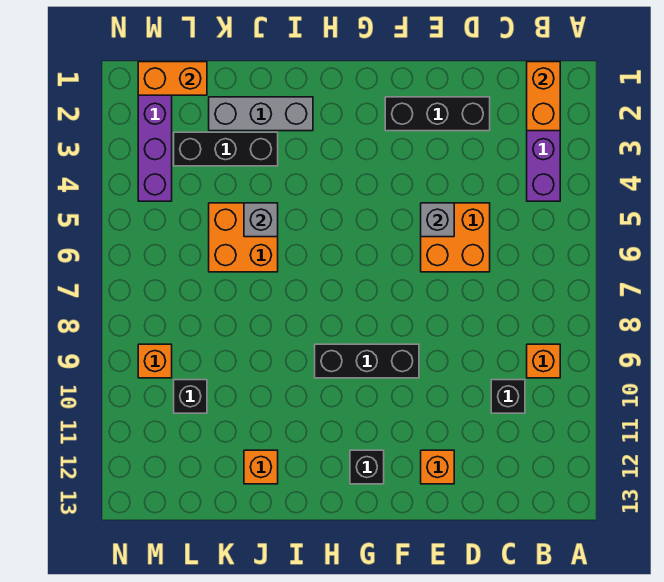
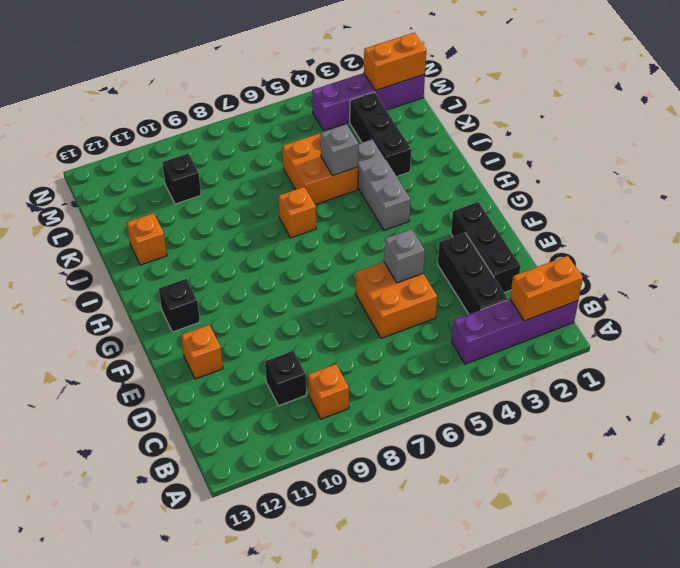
black brick F9:H9 level 1 -> black brick C3:E3 level 1
grey brick I2:K2 level 1 -> grey brick H4:J4 level 1
orange brick L1:M1 level 2 -> orange brick M1:M2 level 2
orange brick M9 level 1 -> orange brick I7 level 1

